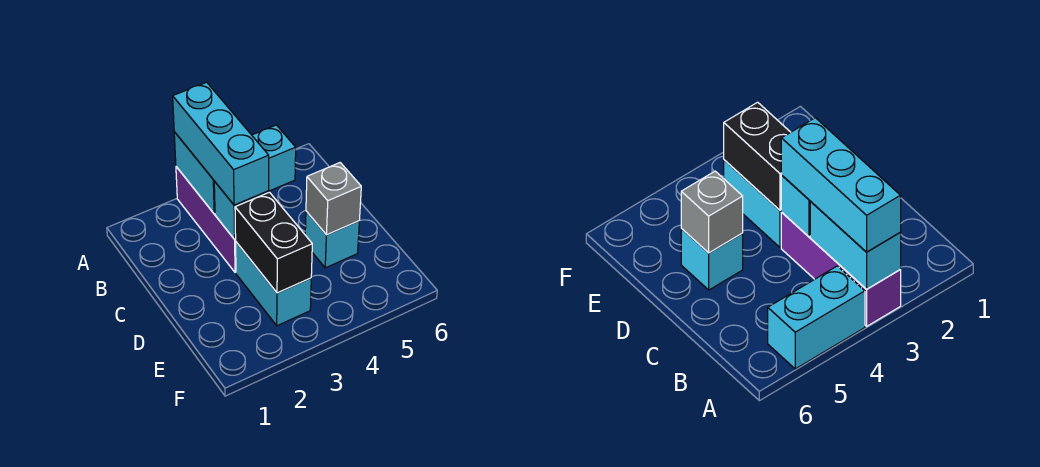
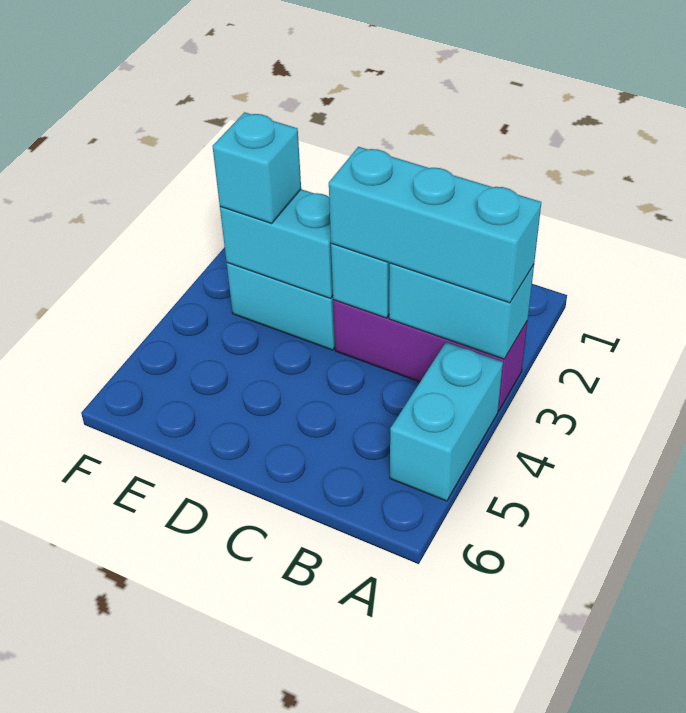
black brick D3:E3 level 2 -> cyan brick D3:E3 level 2
cyan brick D5 level 1 -> cyan brick E3 level 3
grey brick D5 level 2 -> none

